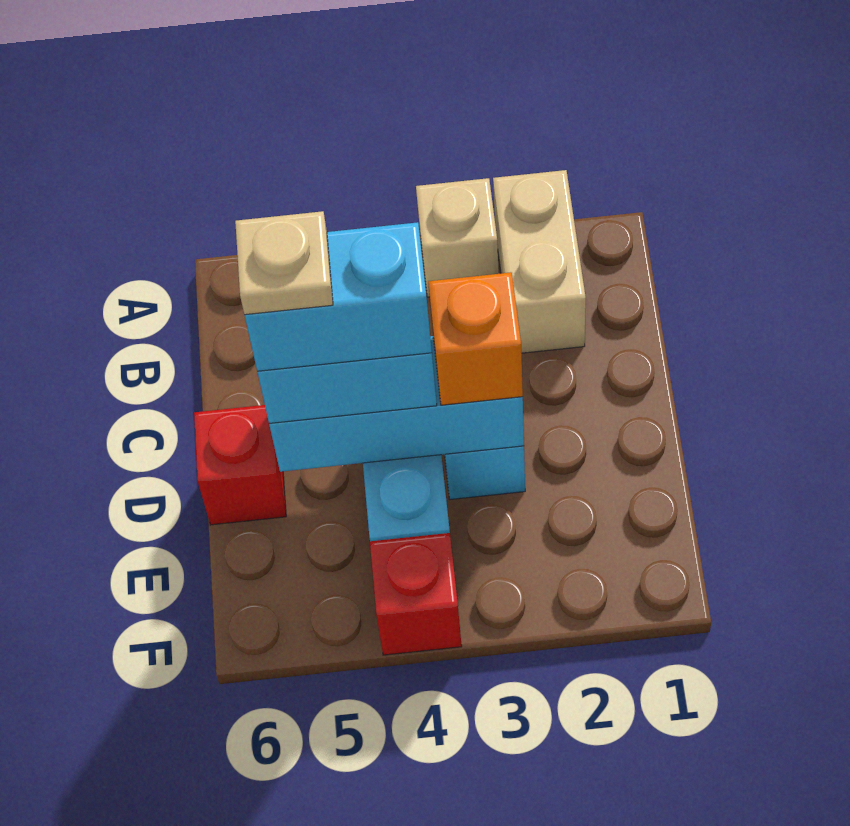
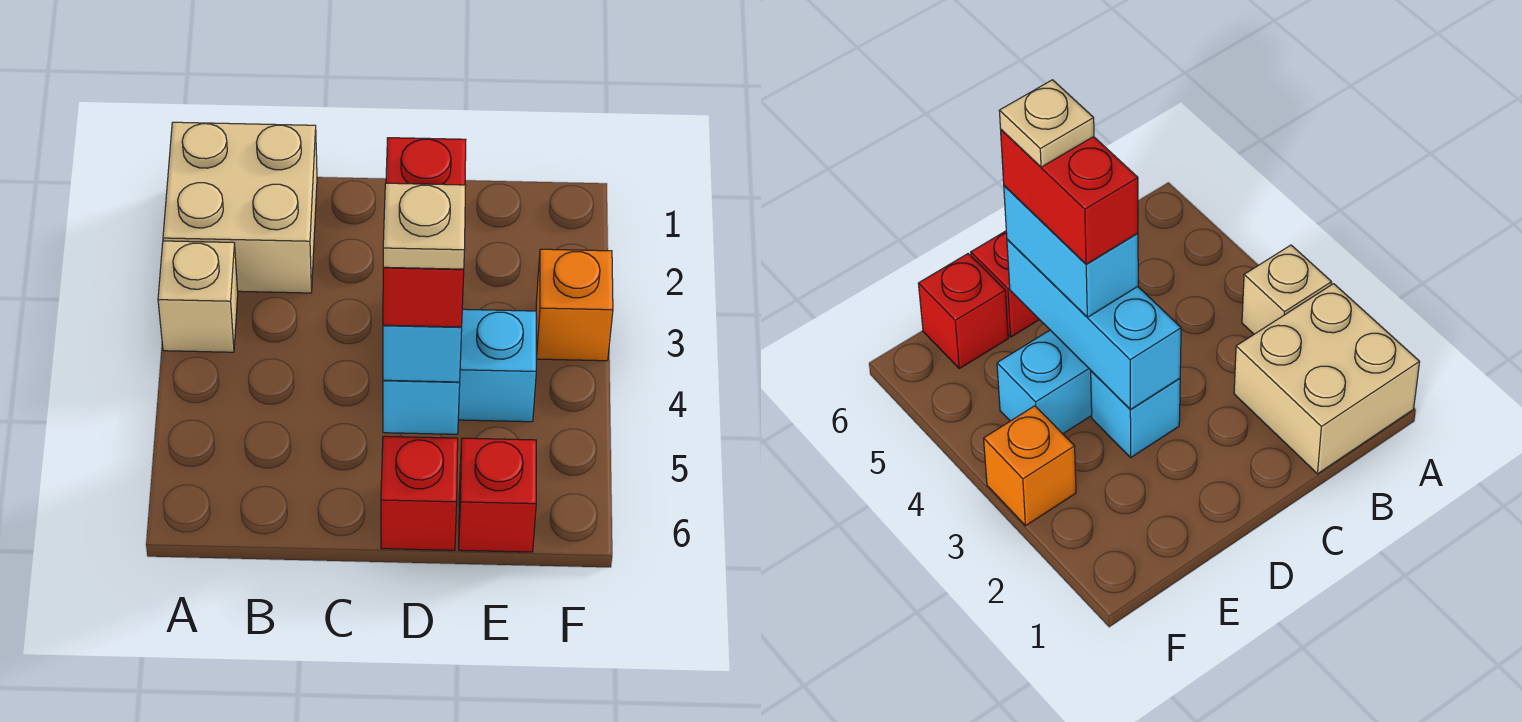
tan brick A2:B2 level 1 -> tan brick A1:B2 level 1
orange brick D3 level 3 -> orange brick F3 level 1
cyan brick D4:D5 level 4 -> red brick D4:D5 level 4
red brick F4 level 1 -> red brick E6 level 1

